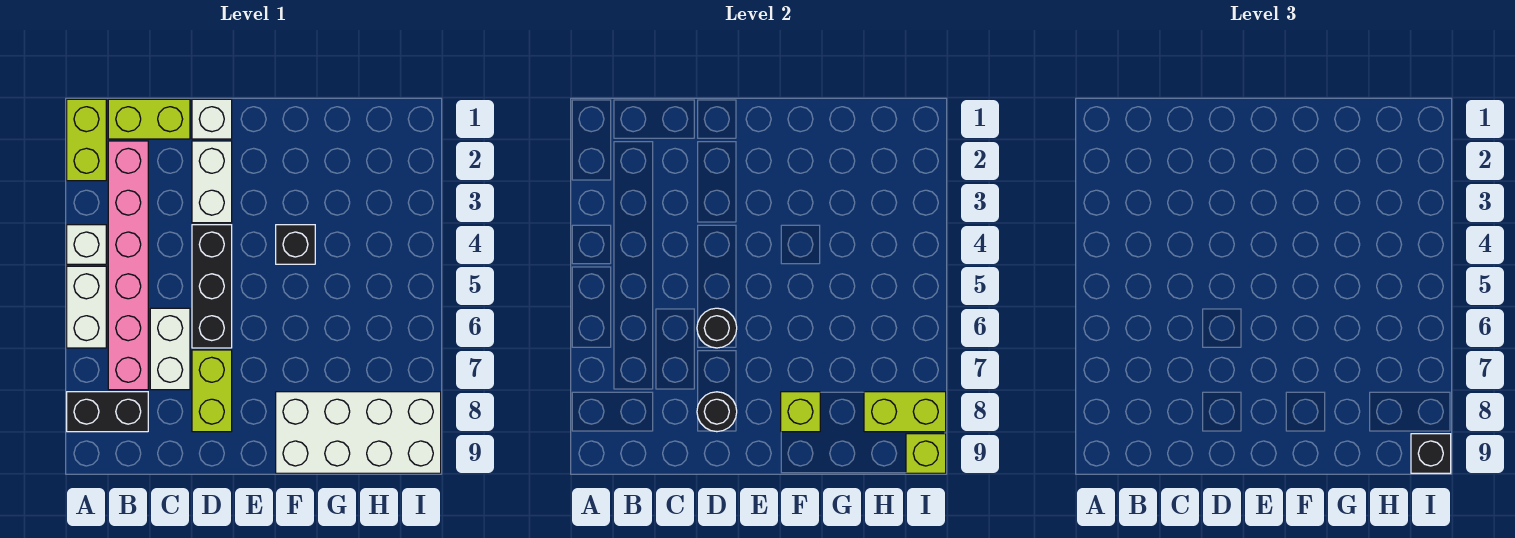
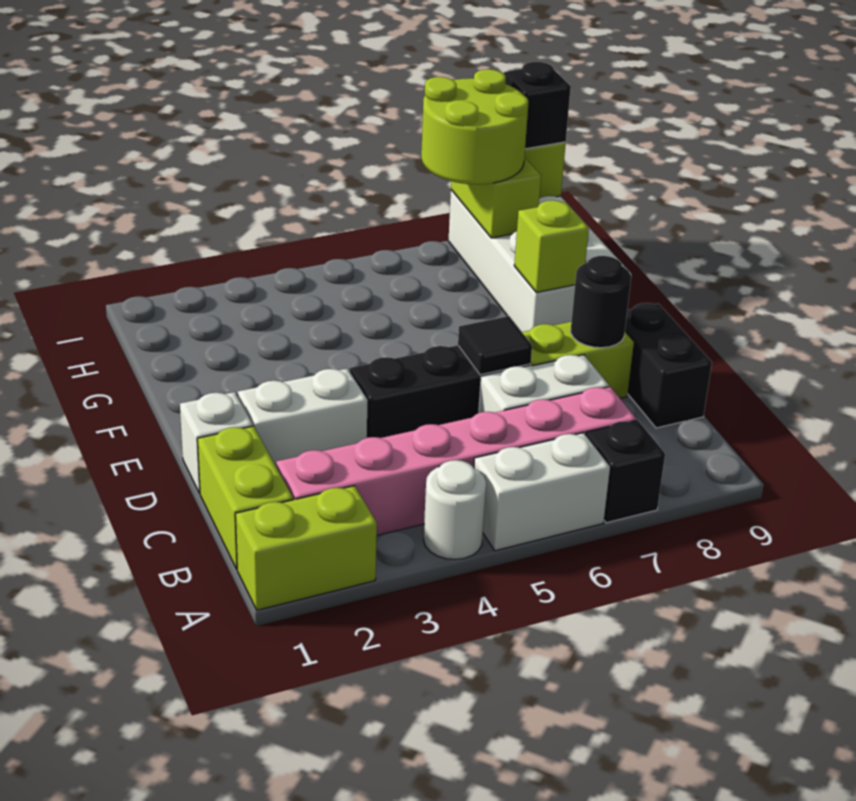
white brick A4 level 1 -> white round brick A4 level 1
black brick A8:B8 level 1 -> black brick C9:D9 level 1
black round brick D6 level 2 -> black tile D6 level 2
black brick F4 level 1 -> black brick A7 level 1
none -> lime round brick H7:I8 level 3

